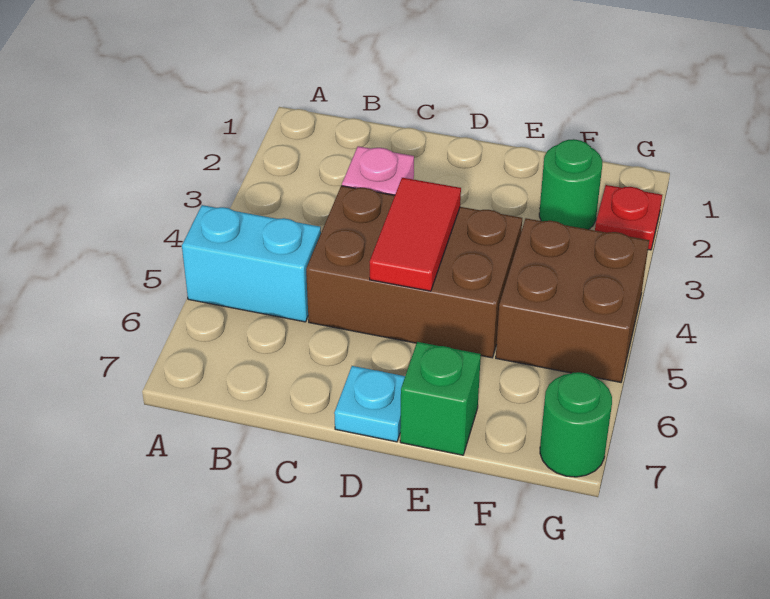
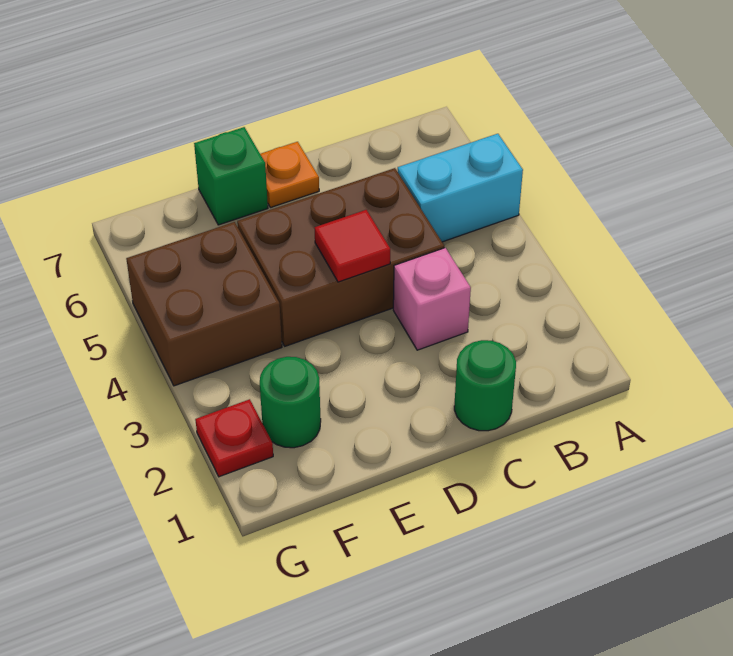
red tile D4:D5 level 2 -> red tile D4 level 2
cyan plate D7 level 1 -> orange plate D7 level 1
green round brick G7 level 1 -> green round brick C1 level 1

